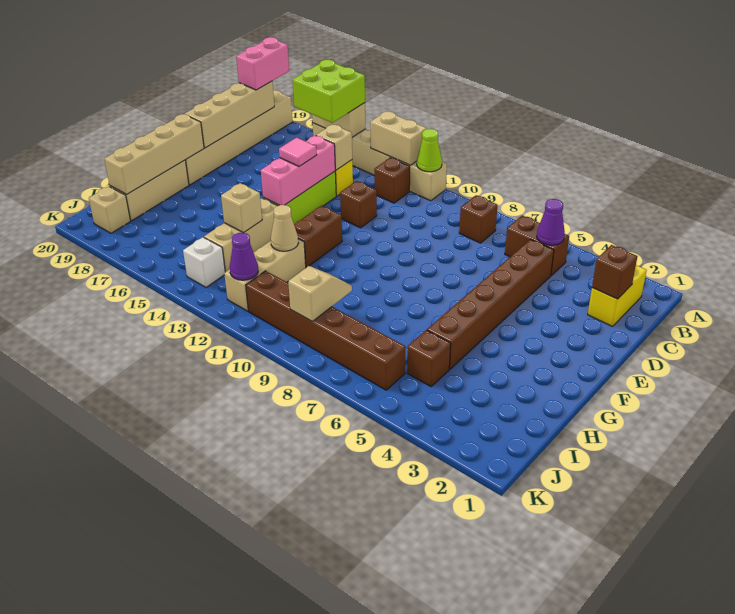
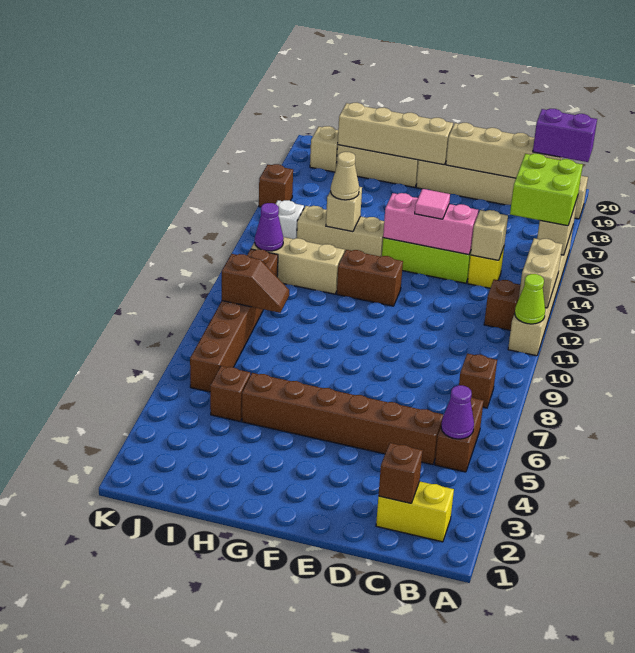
pink brick A19:B19 level 3 -> purple brick A19:B19 level 3
brown brick D12 level 1 -> brown brick K16 level 1
tan cone H12 level 2 -> tan cone H14 level 3
tan slope I9:J9 level 2 top J -> brown slope I9:J9 level 2 top J

